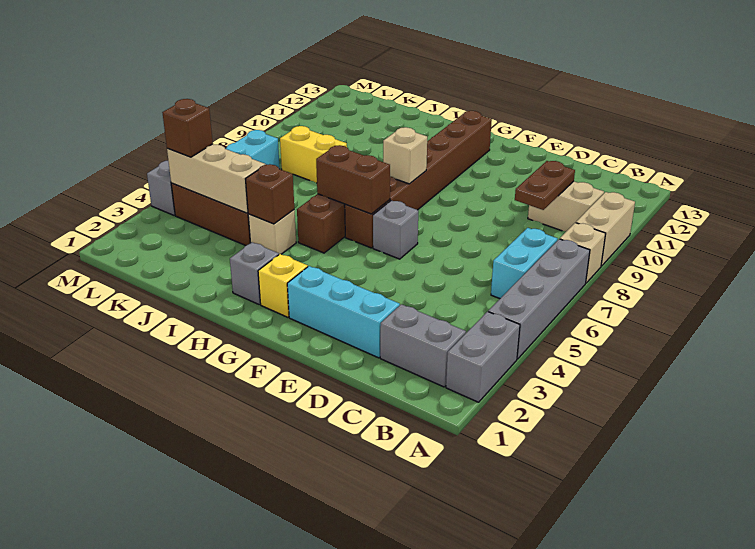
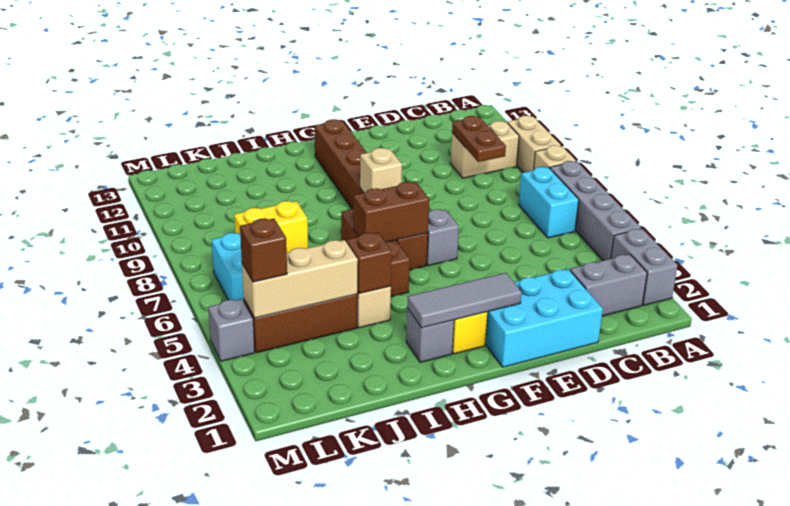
cyan brick D2:F2 level 1 -> cyan brick D1:F2 level 1
none -> grey tile F2:H2 level 2

